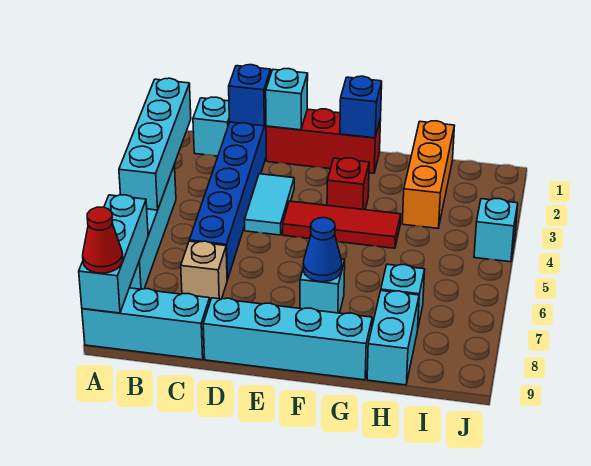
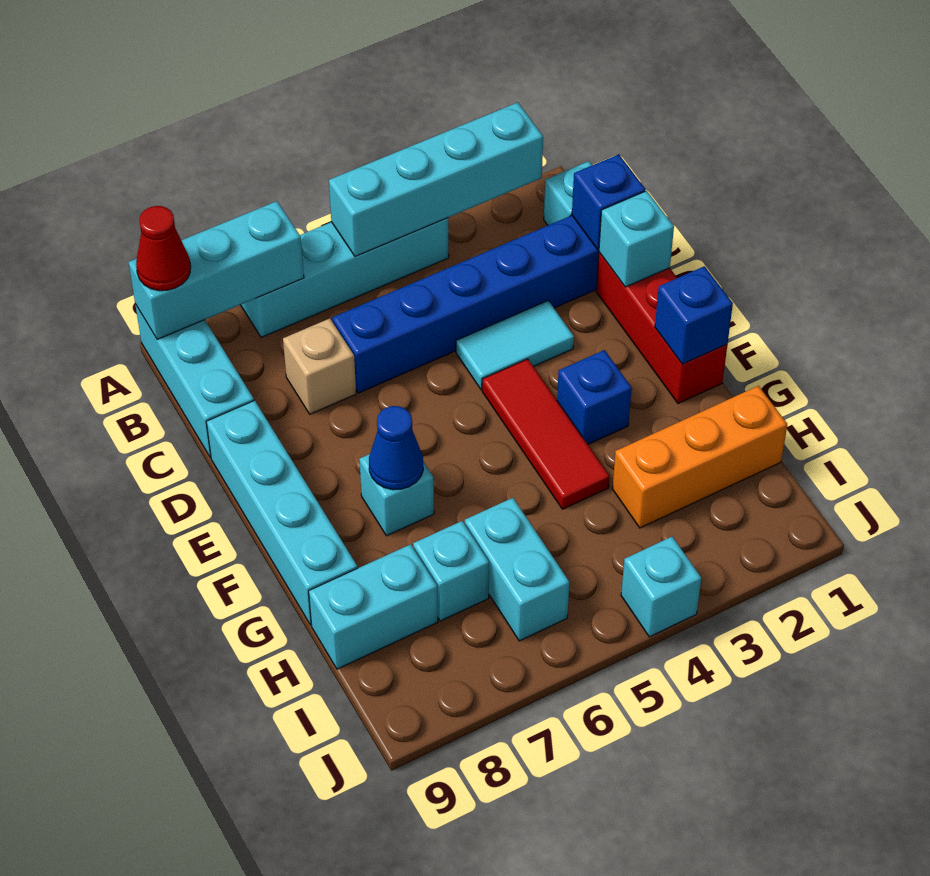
red brick F3 level 1 -> blue brick F3 level 1
none -> cyan brick H6:I6 level 1

